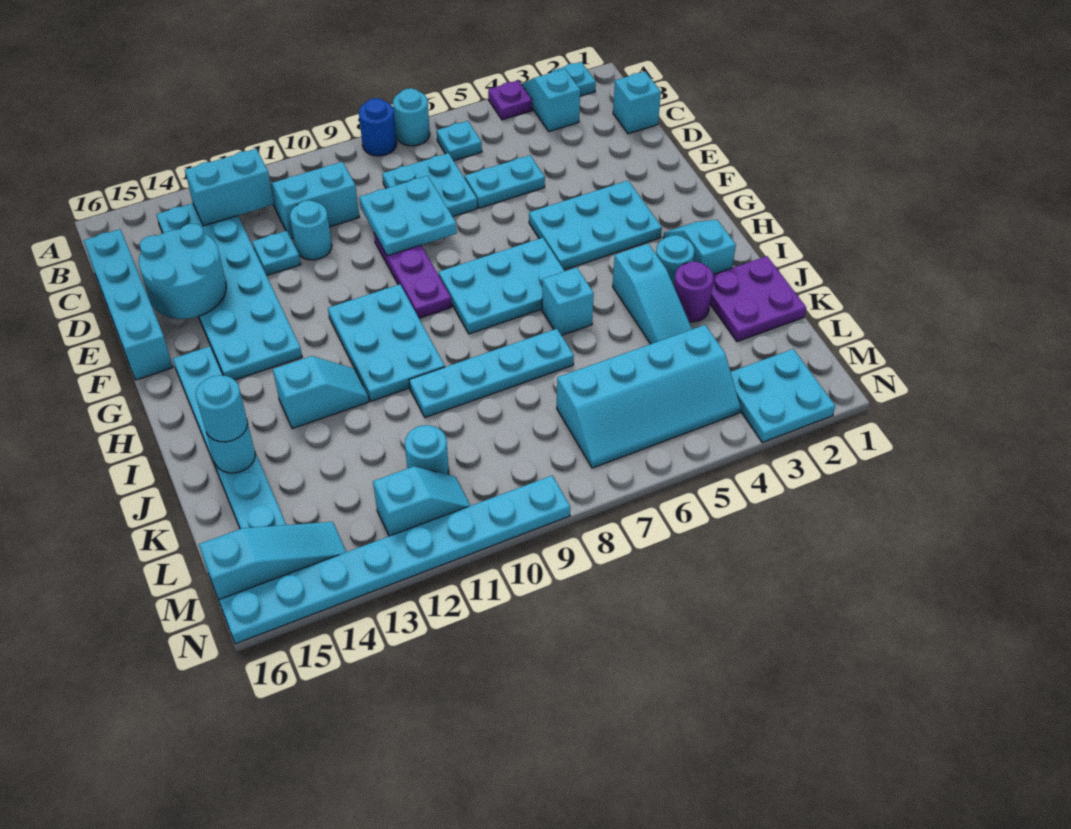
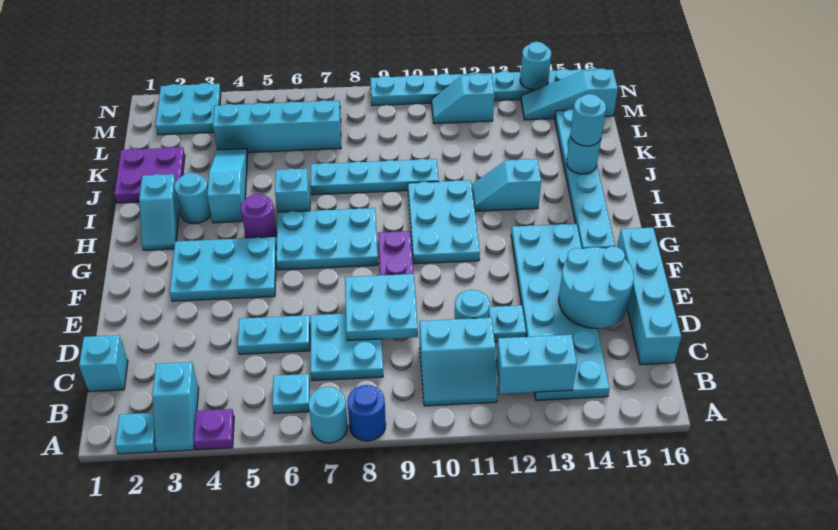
purple round brick J3 level 1 -> purple round brick H5 level 1
cyan round brick L11 level 1 -> cyan round brick N14 level 2

